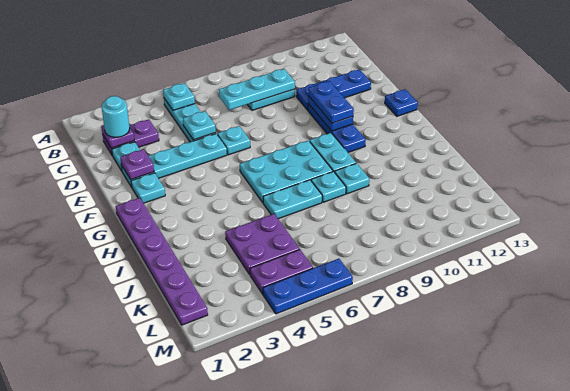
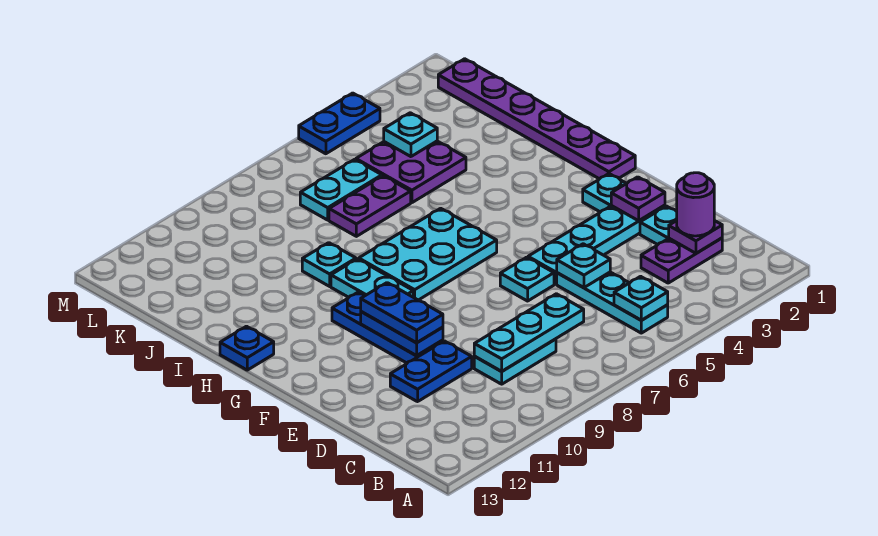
cyan round brick C2 level 3 -> purple round brick C2 level 3
blue plate D10:D12 level 1 -> blue plate D10:D11 level 1
blue plate F13 level 1 -> blue plate H13 level 1
cyan plate I6:I7 level 1 -> cyan plate K6:K7 level 1
cyan plate I8 level 1 -> cyan plate K4 level 2
purple plate L4:L5 level 1 -> purple plate J6:J7 level 1
blue plate M4:M6 level 1 -> blue plate M4:M5 level 1

